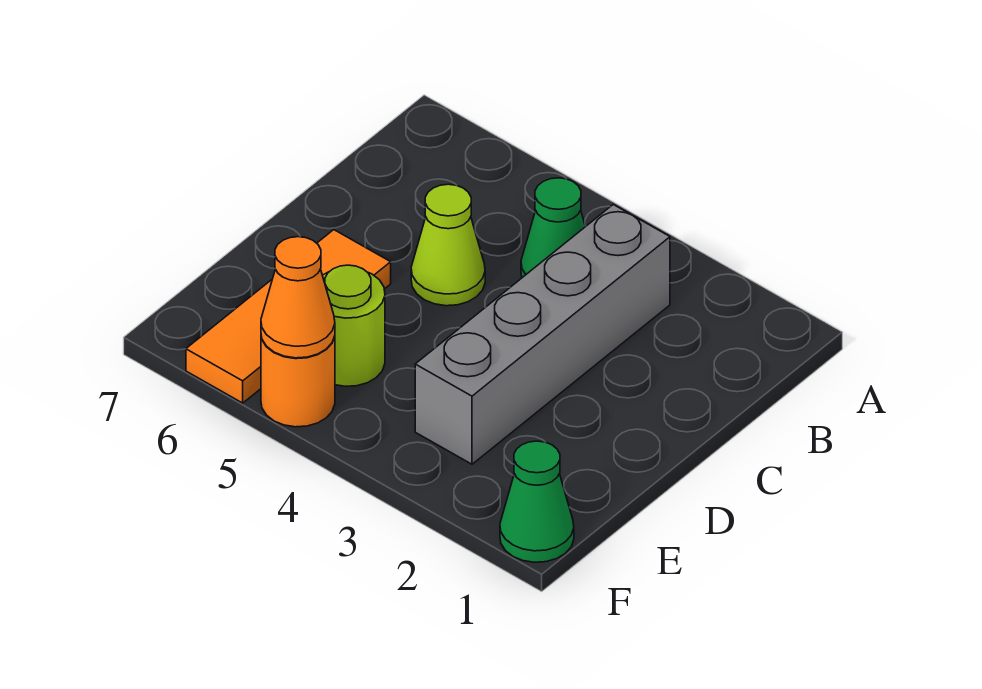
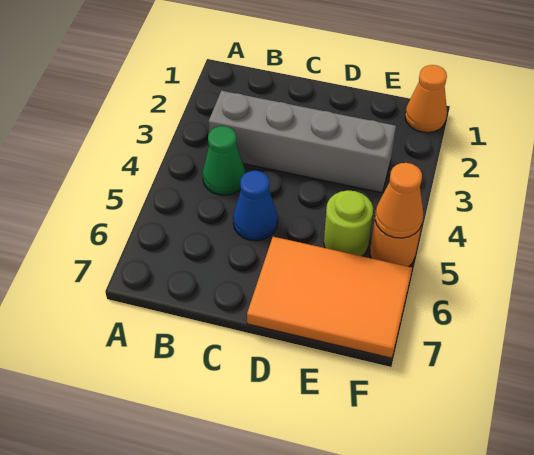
lime cone C5 level 1 -> blue cone C5 level 1
orange tile D6:F6 level 1 -> orange tile D6:F7 level 1
green cone F1 level 1 -> orange cone F1 level 1

